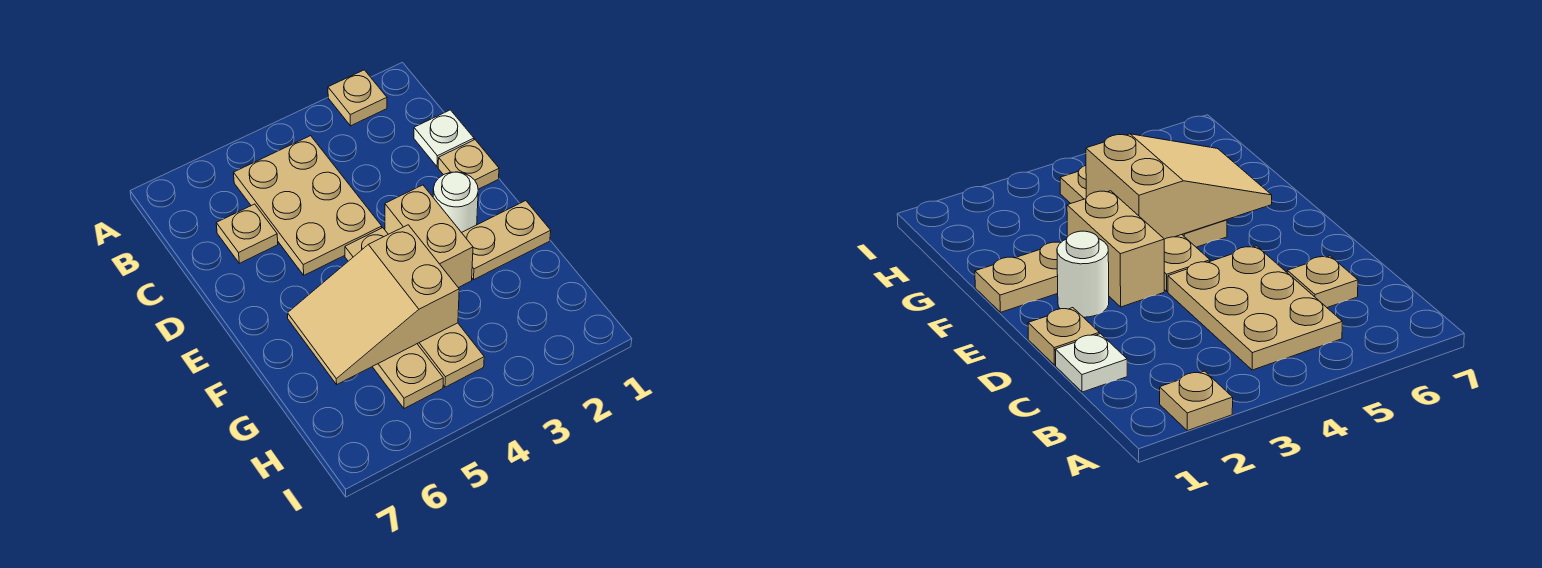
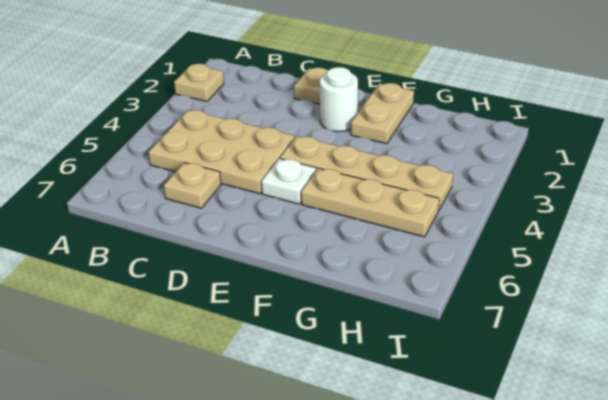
white plate C1 level 1 -> white plate E5 level 1
tan brick E3:F3 level 1 -> none
tan slope F4:G6 level 2 top 4 -> none

